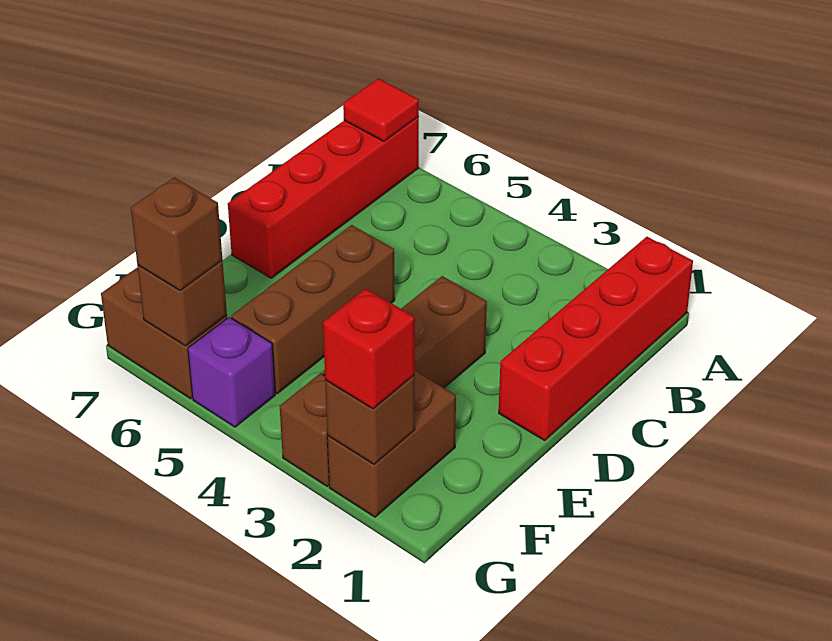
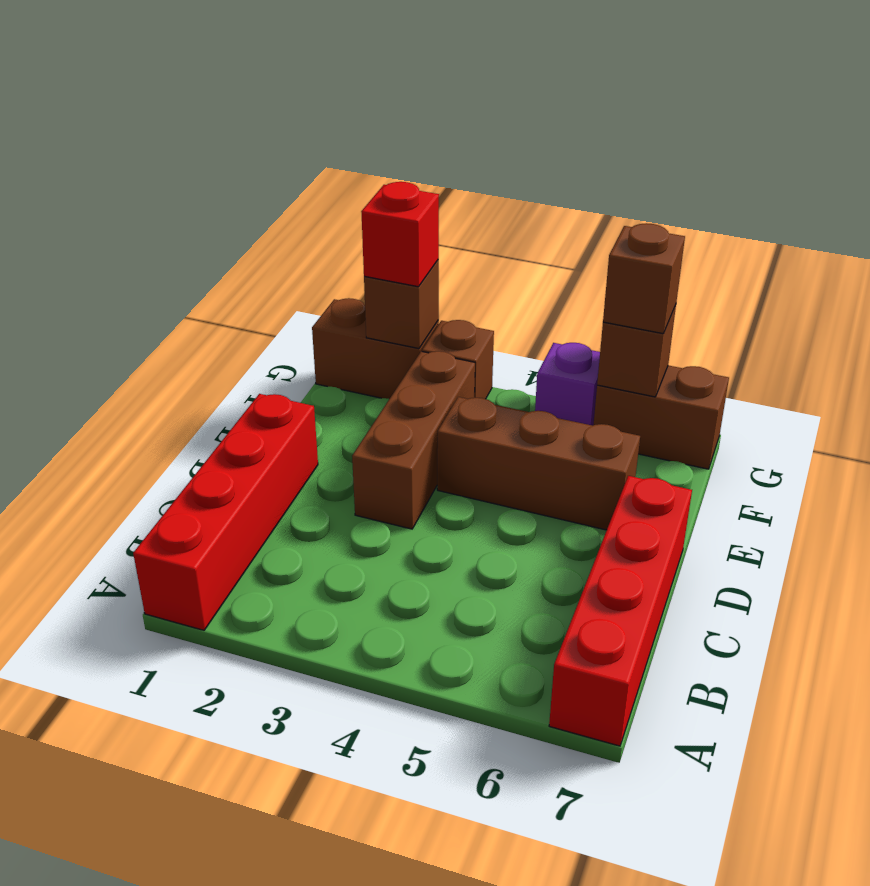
red tile A7 level 2 -> none
brown brick D5:F5 level 1 -> brown brick E4:E6 level 1
brown brick F2:G2 level 1 -> brown brick G1:G2 level 1

